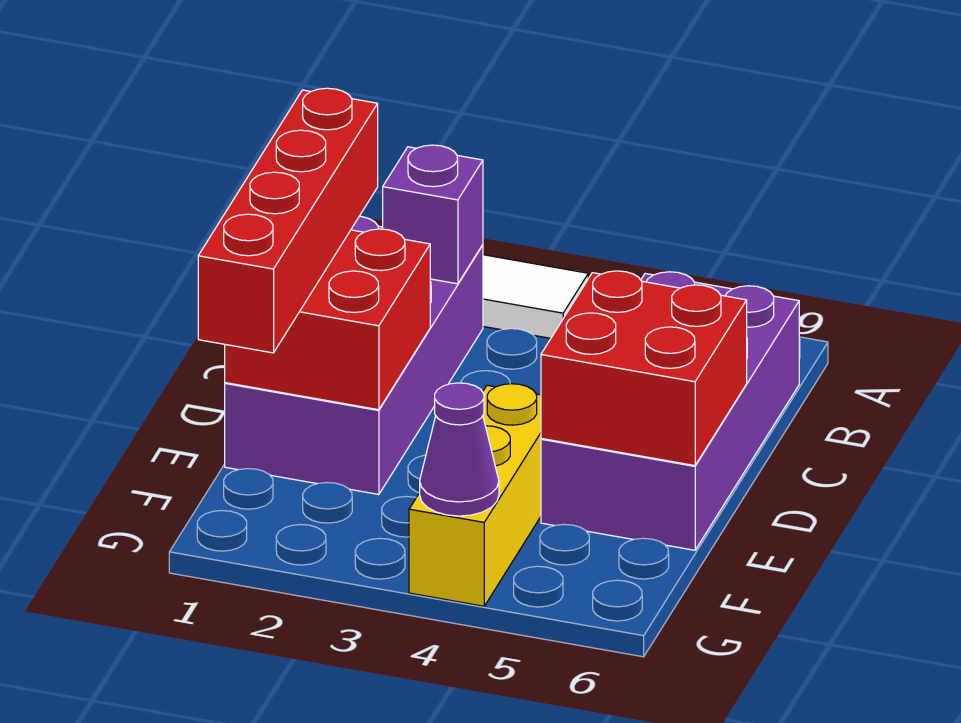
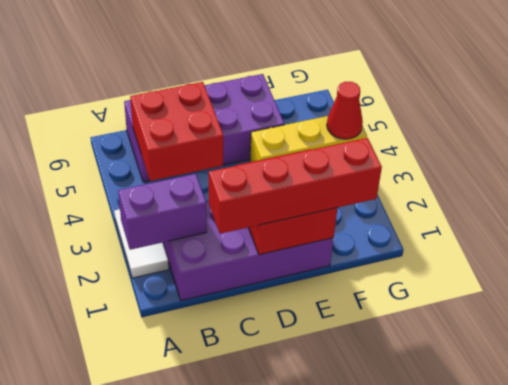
purple brick B2 level 2 -> purple brick A2:B2 level 2
red brick D5:E6 level 2 -> red brick B4:C5 level 2
purple cone G4 level 2 -> red cone G4 level 2

